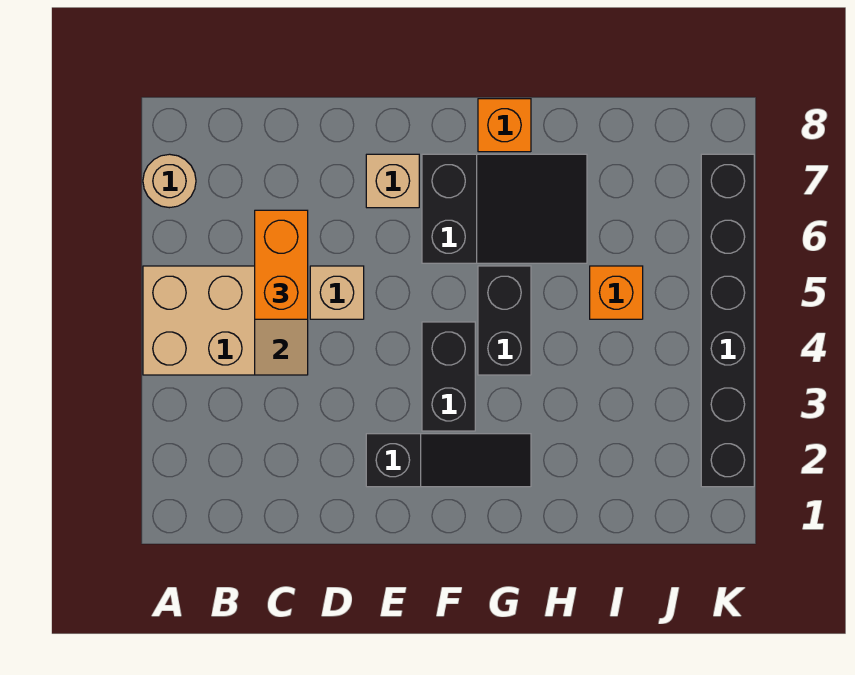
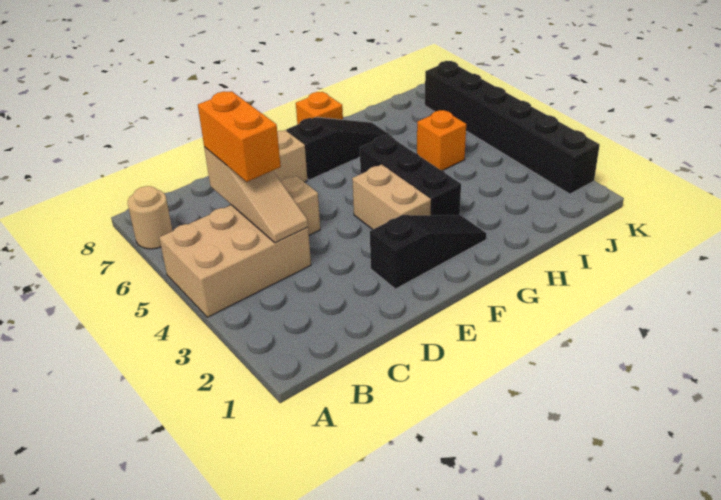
black brick F3:F4 level 1 -> tan brick F3:F4 level 1
black slope F6:H7 level 1 top F -> black slope F7:H7 level 1 top F
black brick G4:G5 level 1 -> black brick G3:G5 level 1

